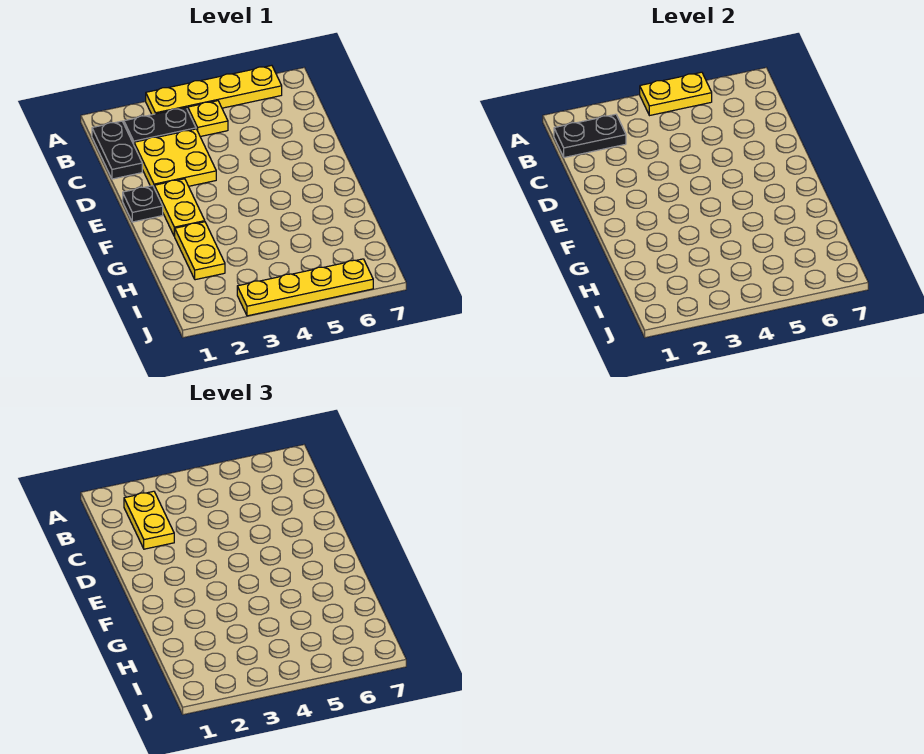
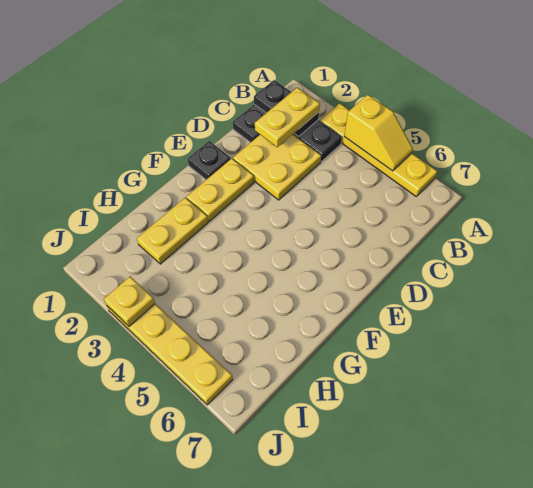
yellow plate A4:A5 level 2 -> yellow slope A4:A5 level 2 top 4
yellow plate B4 level 1 -> yellow plate J3 level 2

